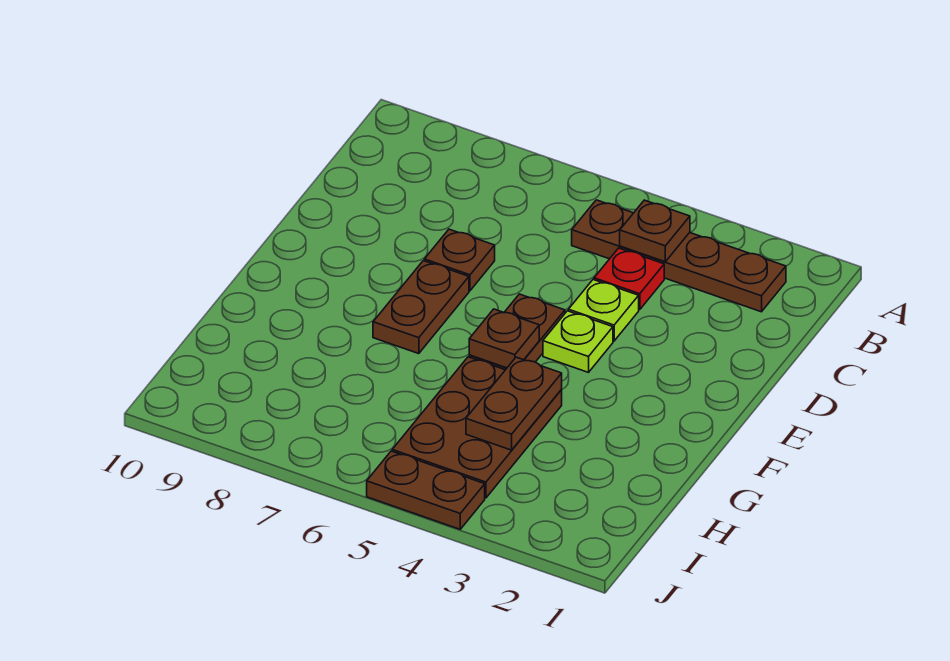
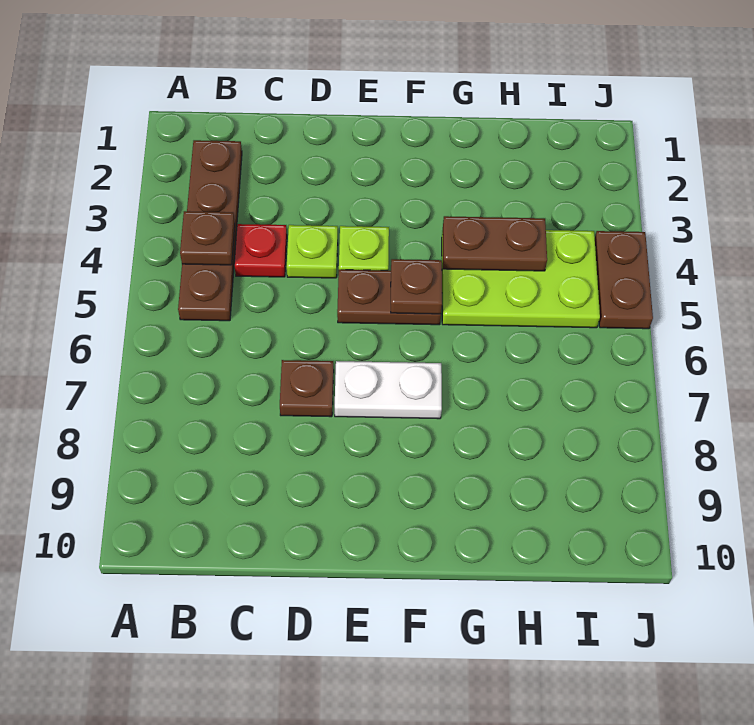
brown plate E7:F7 level 1 -> white plate E7:F7 level 1
brown plate G4:I5 level 1 -> lime plate G4:I5 level 1

